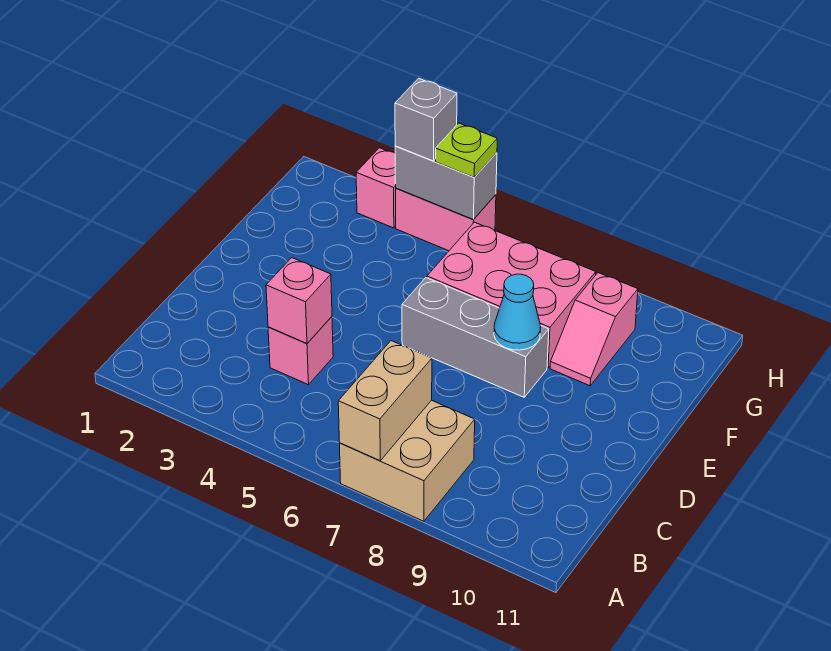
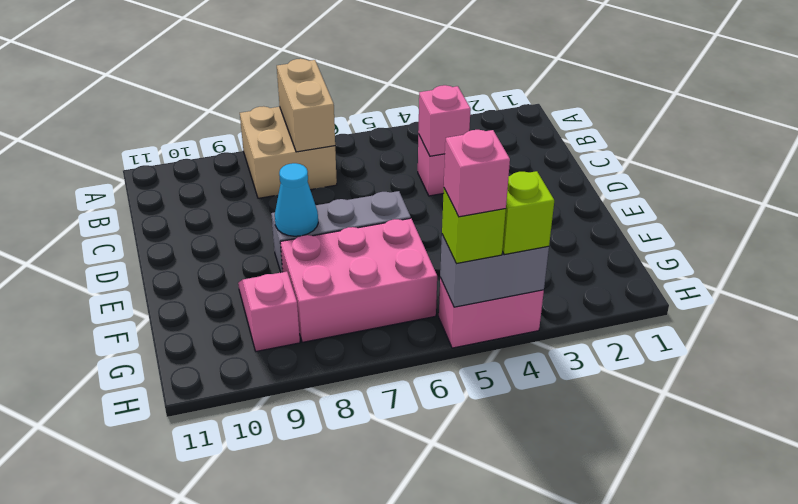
pink brick H3 level 1 -> pink brick H5 level 4
grey brick H4 level 3 -> lime brick H4 level 3
lime plate H5 level 3 -> lime brick H5 level 3

